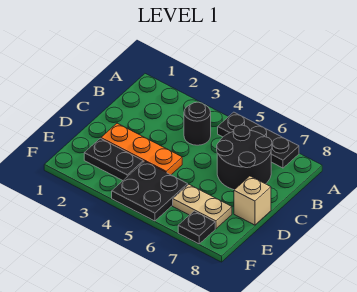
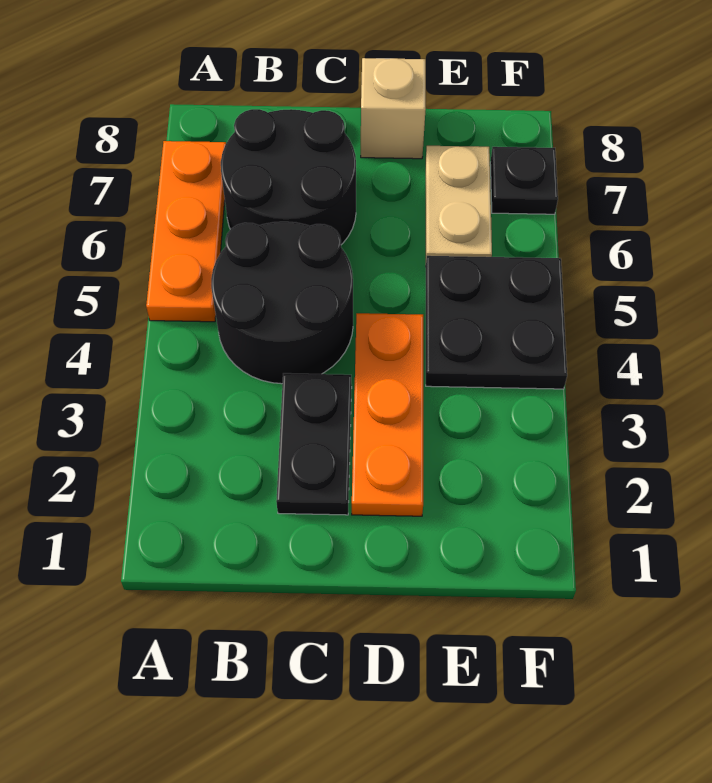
black plate A5:A7 level 1 -> orange plate A5:A7 level 1
black round brick B4 level 1 -> black round brick B4:C5 level 1
black plate E2:E3 level 1 -> black plate C2:C3 level 1

